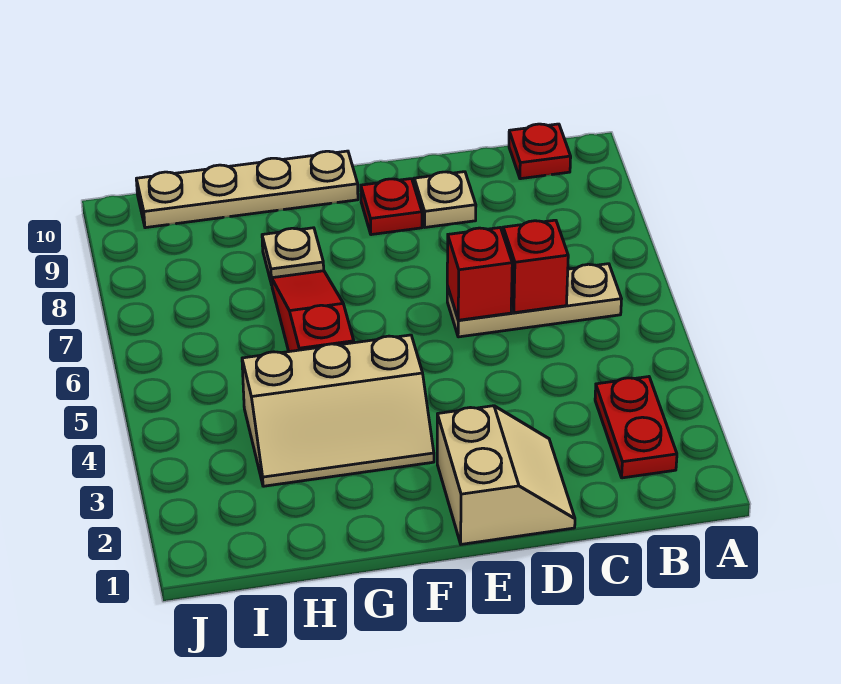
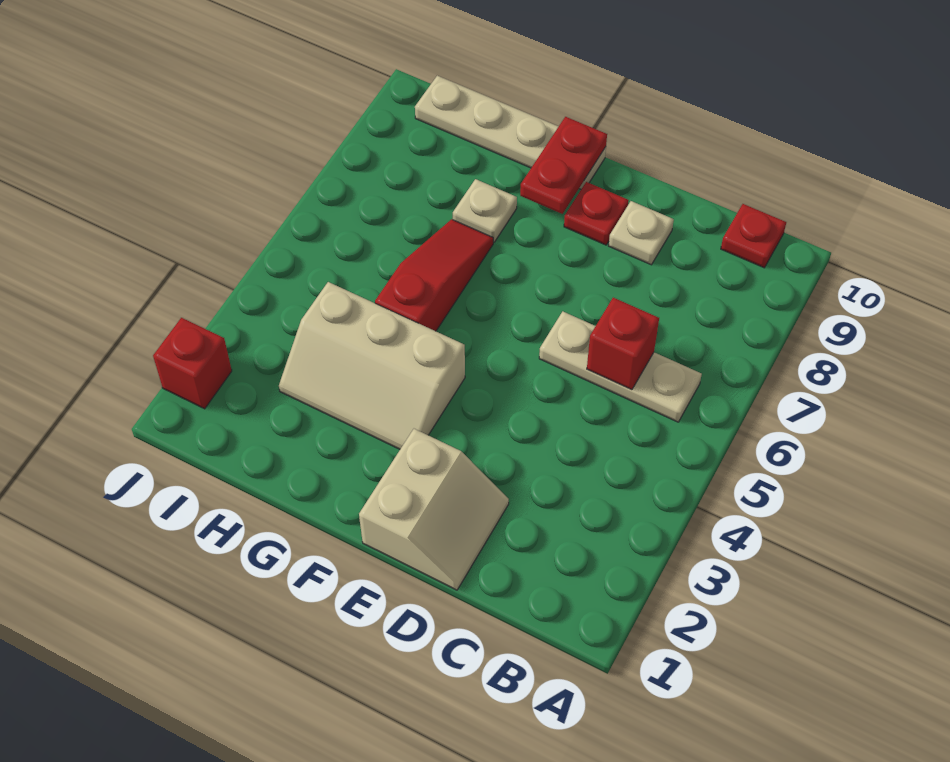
red plate B2:B3 level 1 -> red plate F9:F10 level 2
red brick D6 level 2 -> red brick J2 level 1

